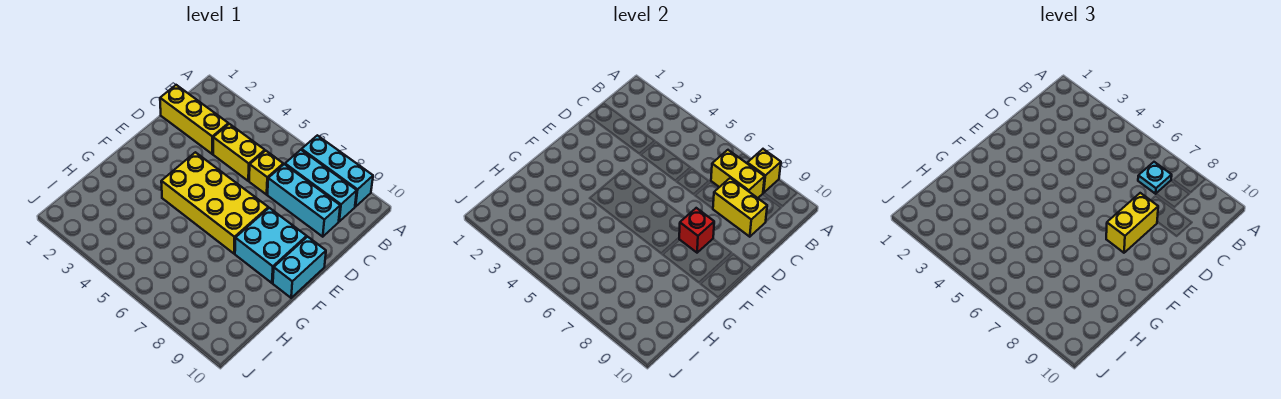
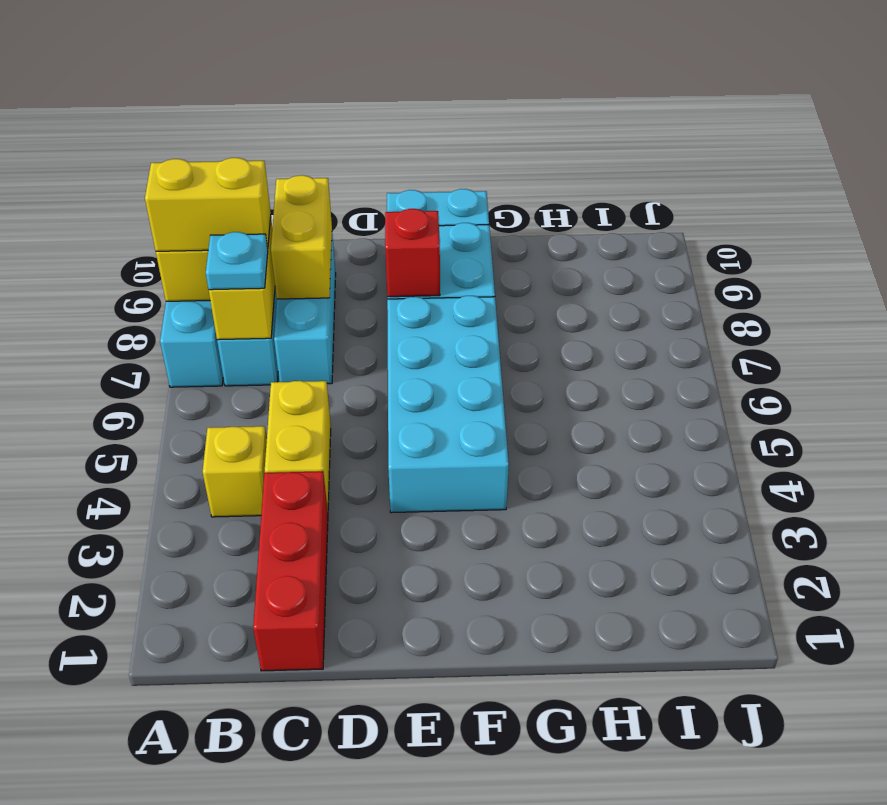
yellow brick C1:C3 level 1 -> red brick C1:C3 level 1
yellow brick C6 level 1 -> yellow brick B4 level 1
yellow brick D8:E8 level 3 -> yellow brick A8:B8 level 3
yellow brick E4:F7 level 1 -> cyan brick E4:F7 level 1

